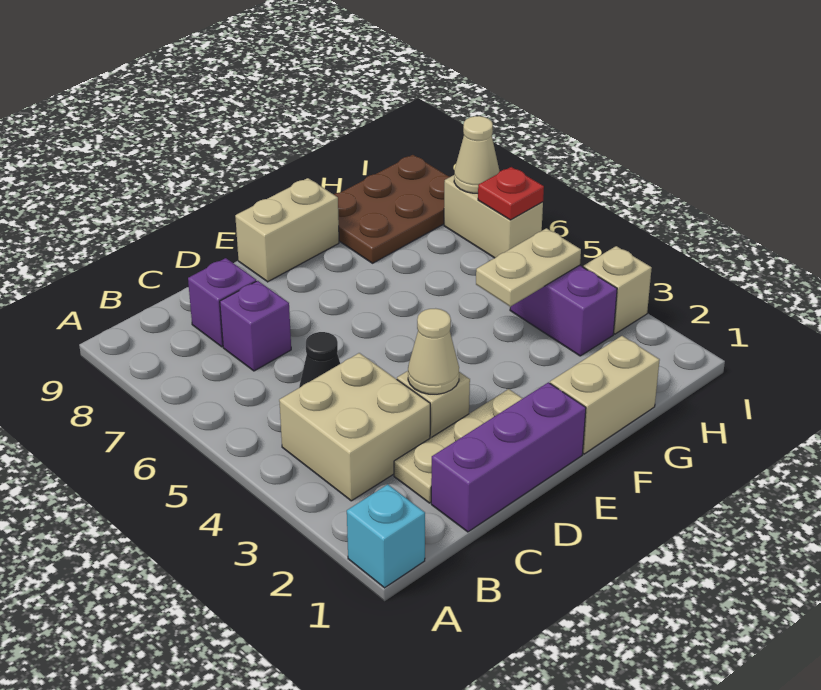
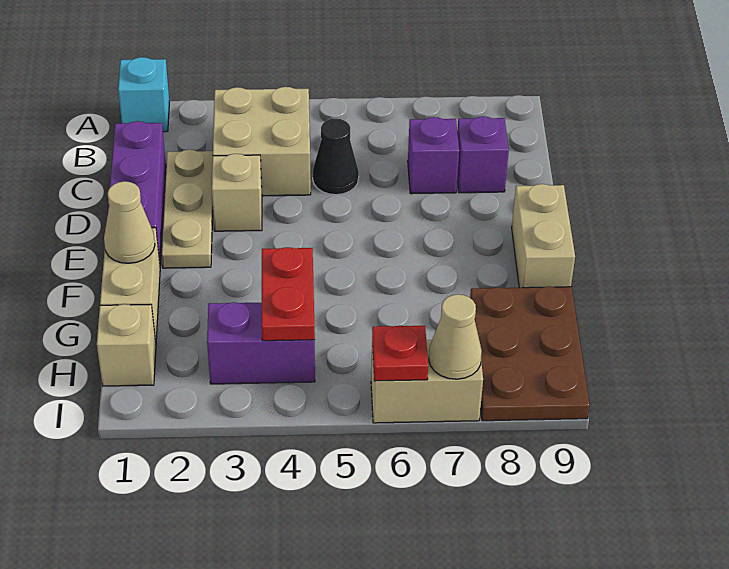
tan cone D3 level 2 -> tan cone F1 level 2
tan plate G4:H4 level 2 -> red plate G4:H4 level 2
tan brick I3 level 1 -> tan brick H1 level 1

